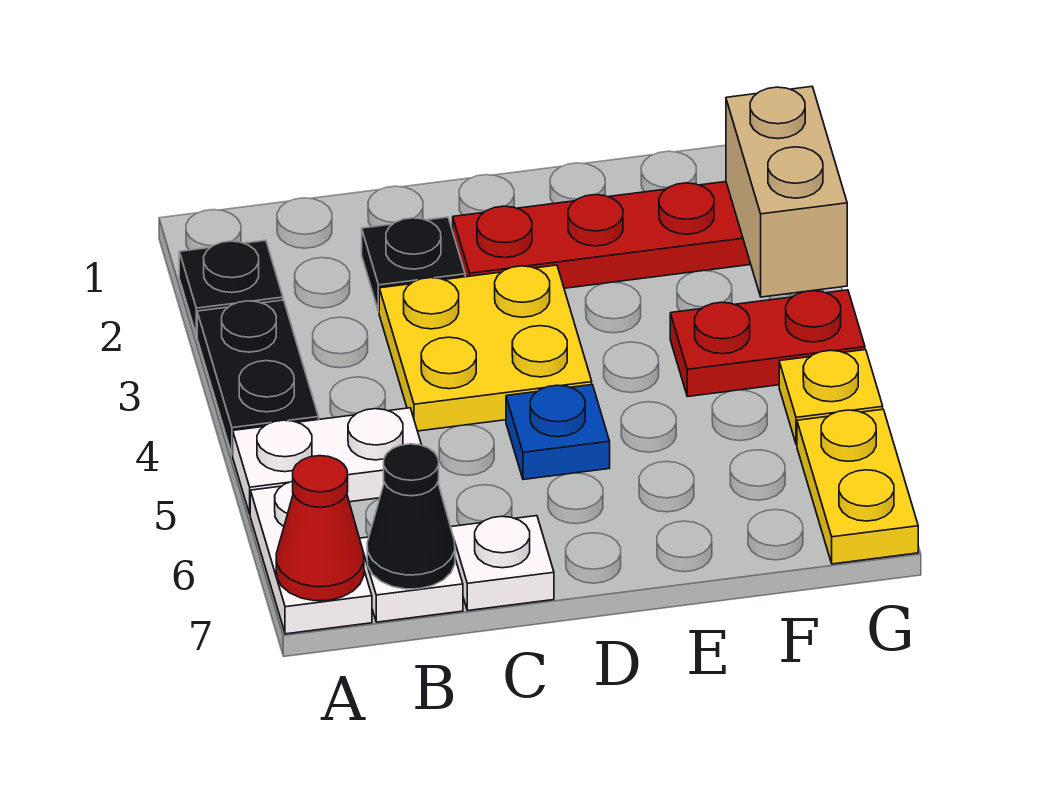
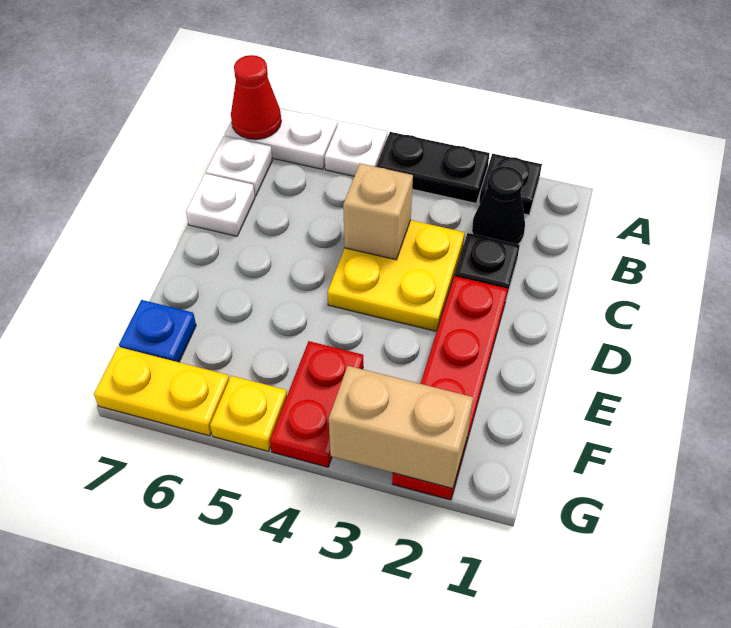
white plate A5:B5 level 1 -> white plate A5 level 1
black cone B7 level 2 -> black cone B2 level 1
none -> tan brick C4 level 2
blue plate D5 level 1 -> blue plate F7 level 1

